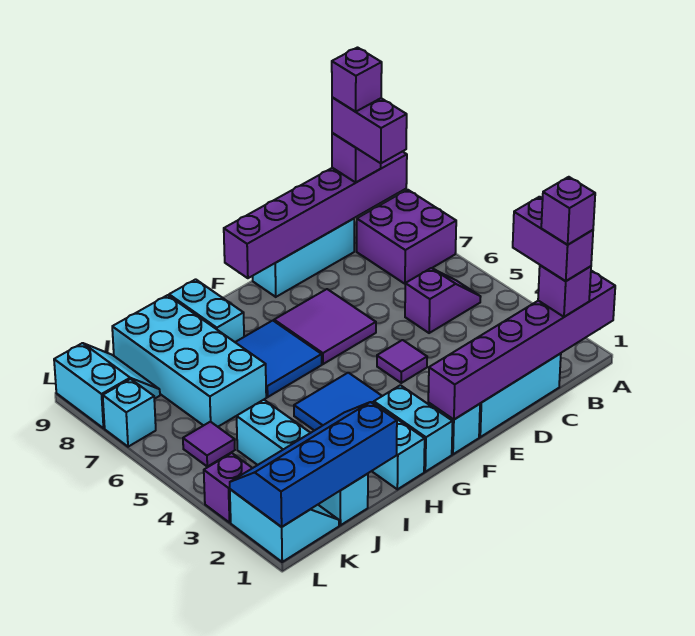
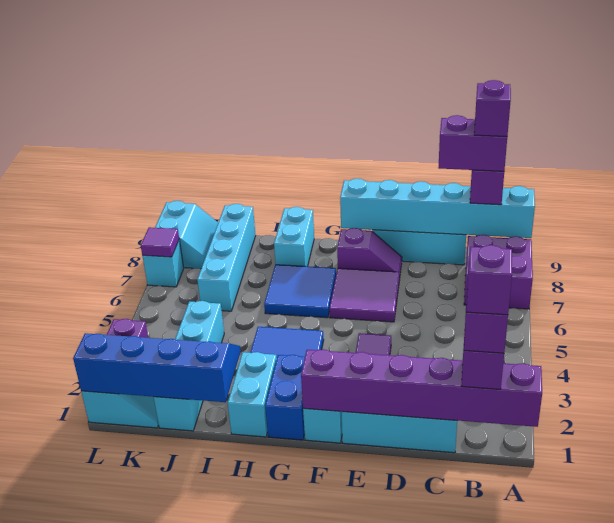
purple brick A9:F9 level 2 -> cyan brick A9:F9 level 2
purple slope B5:C5 level 1 top C -> purple slope E8:F8 level 1 top F
purple brick B8:B9 level 4 -> purple brick B9:C9 level 4
cyan brick G1:G2 level 1 -> blue brick G1:G2 level 1
cyan brick I6:J9 level 1 -> cyan brick J6:J9 level 1
purple tile K5 level 1 -> purple tile L7 level 2

